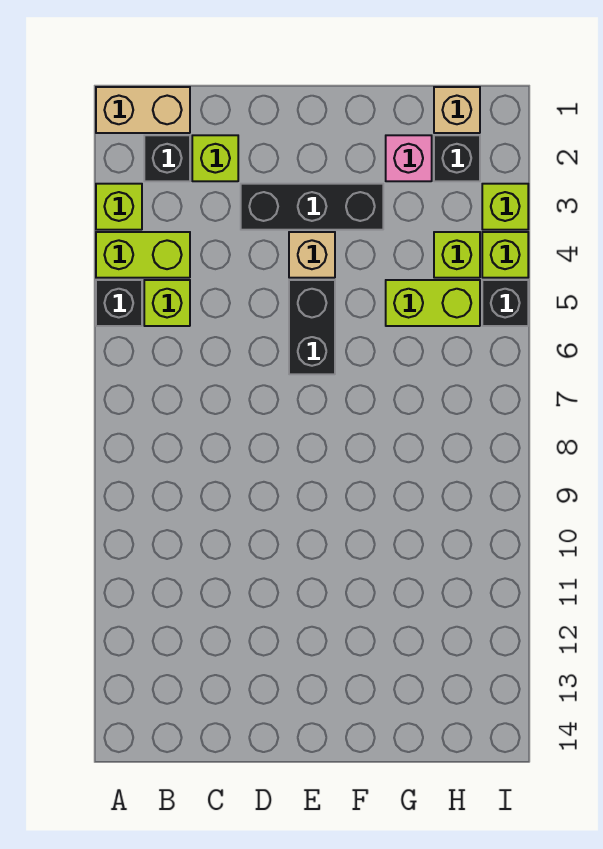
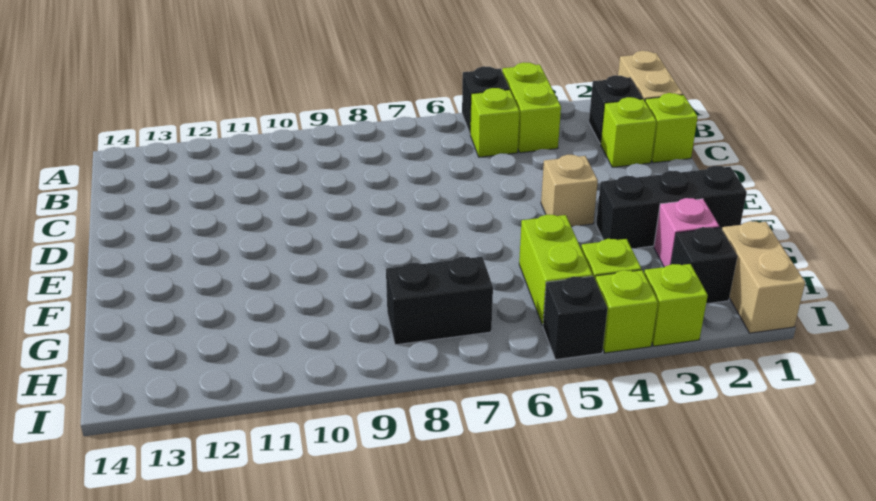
lime brick A3 level 1 -> lime brick C1 level 1
black brick D3:F3 level 1 -> black brick F1:F3 level 1
black brick E5:E6 level 1 -> black brick H7:H8 level 1
tan brick H1 level 1 -> tan brick H1:I1 level 1

